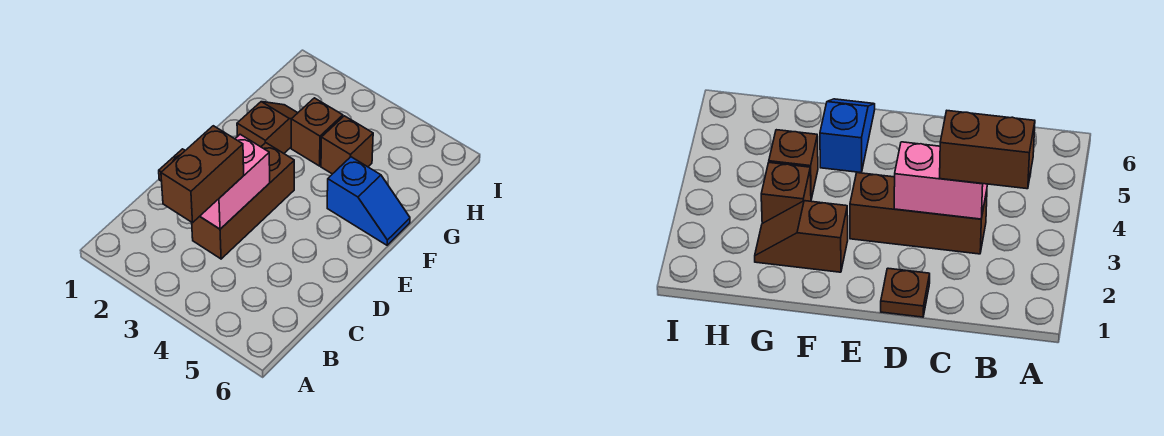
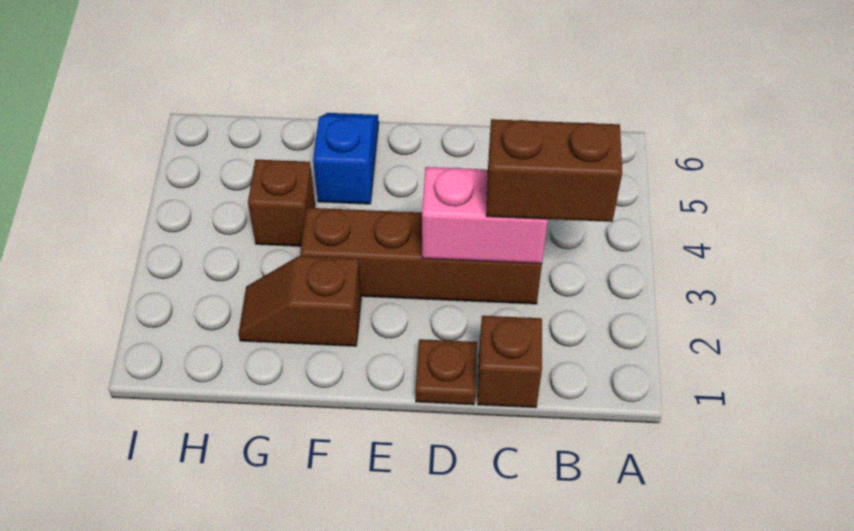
brown brick C3:E3 level 1 -> brown brick C3:F3 level 1
brown brick G3 level 1 -> brown brick C1 level 1

